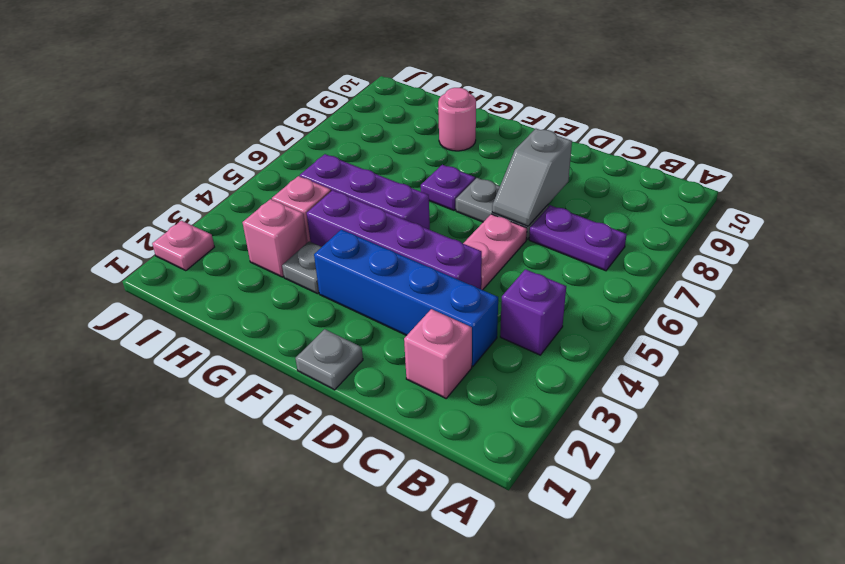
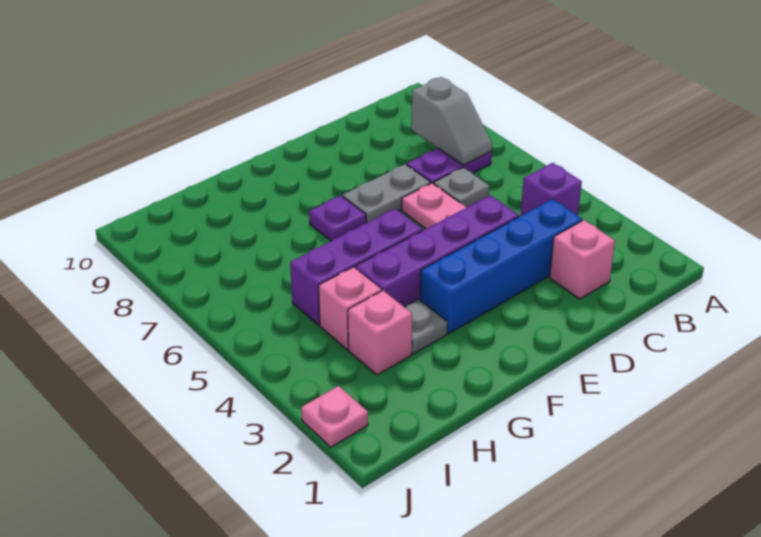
grey slope D7:D8 level 2 top 8 -> grey slope B7:B8 level 2 top 8
grey plate E1 level 1 -> grey plate C6 level 1
pink round brick G9 level 1 -> none

